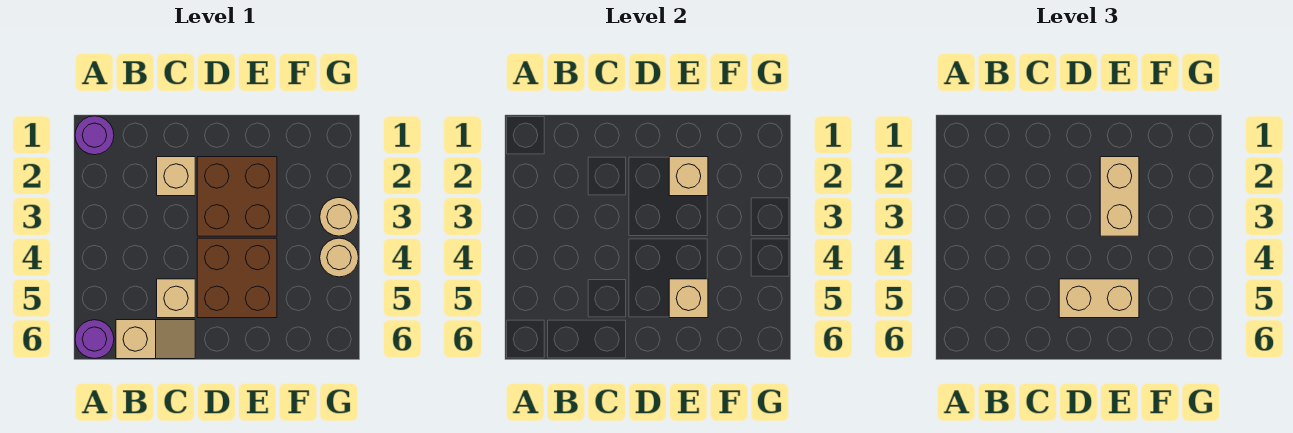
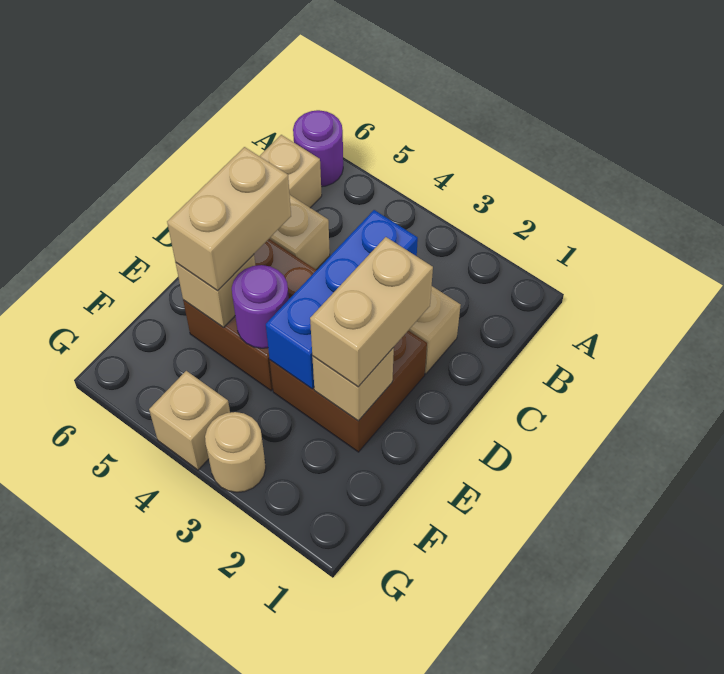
purple round brick A1 level 1 -> purple round brick E4 level 2
none -> blue brick C3:E3 level 2
tan brick E2:E3 level 3 -> tan brick D2:E2 level 3
tan round brick G4 level 1 -> tan brick G4 level 1

